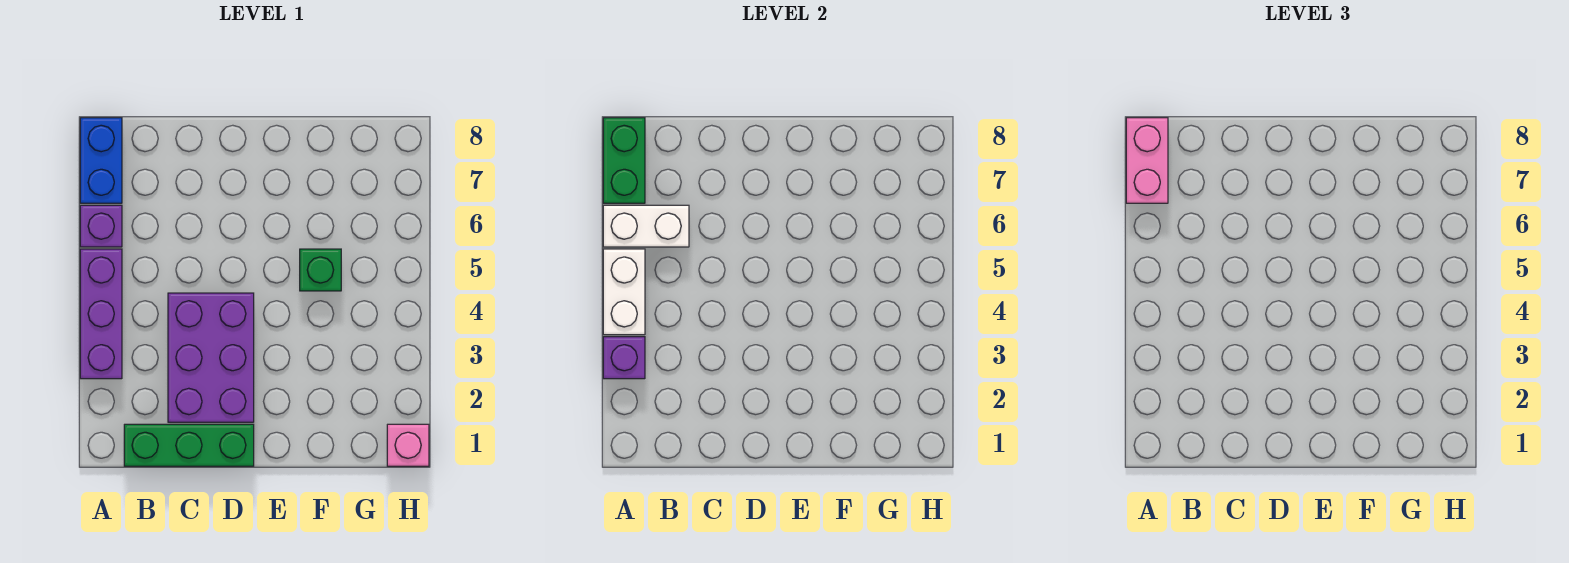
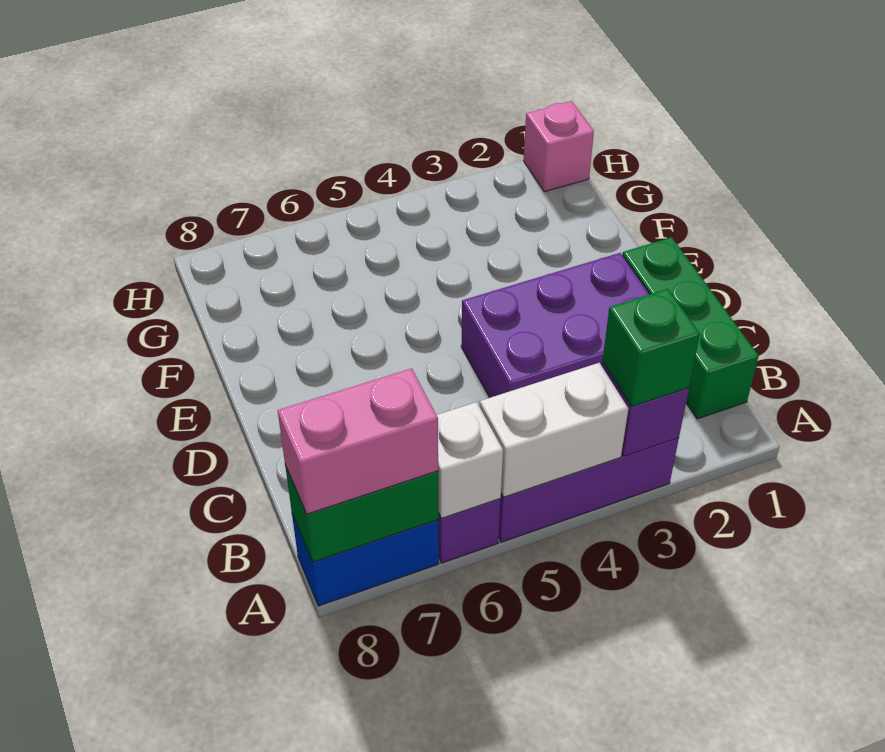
white brick A6:B6 level 2 -> white brick A6 level 2
green brick F5 level 1 -> green brick A3 level 3

